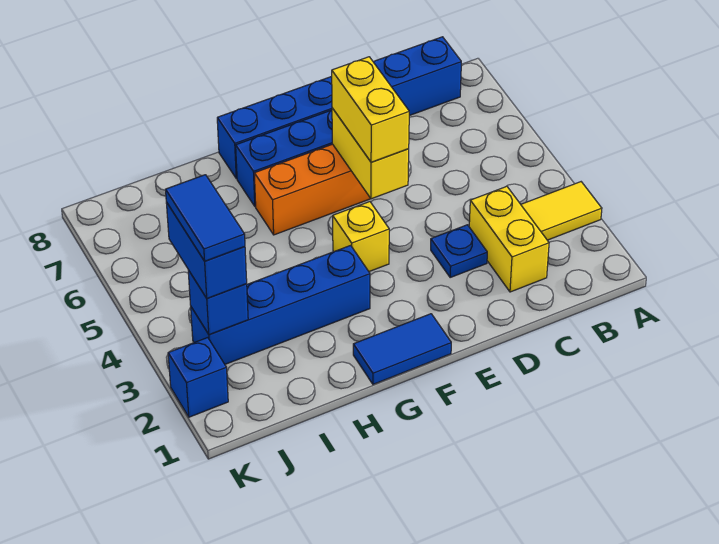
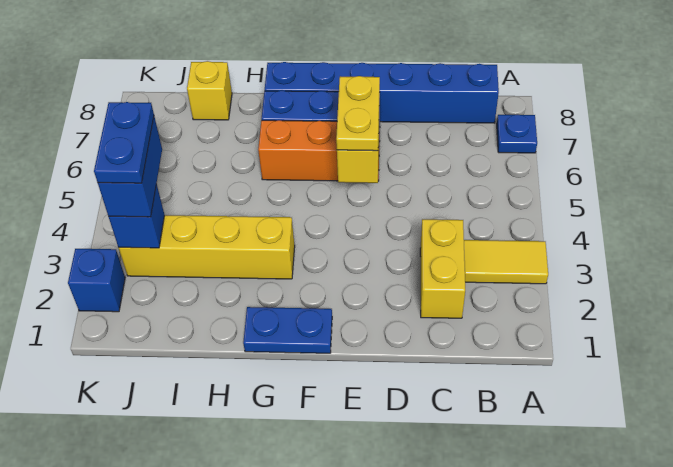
blue plate D3 level 1 -> blue plate A7 level 1
yellow brick E5:E6 level 3 -> yellow plate E5:E6 level 3
blue tile F1:G1 level 1 -> blue plate F1:G1 level 1
yellow brick F4 level 1 -> yellow brick I8 level 1
blue brick G3:J3 level 1 -> yellow brick G3:J3 level 1
blue tile J3:J4 level 4 -> blue plate J3:J4 level 4

